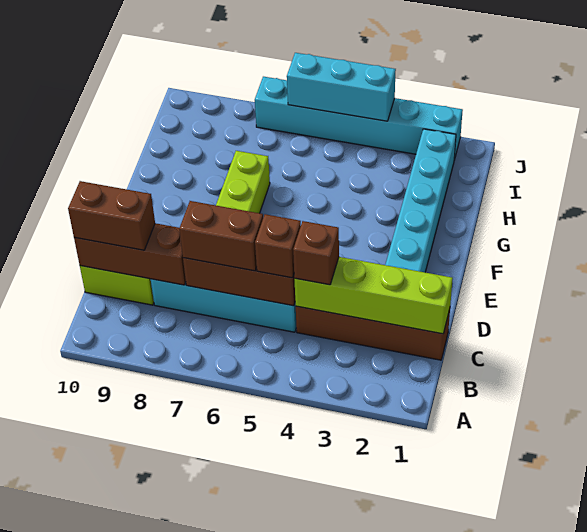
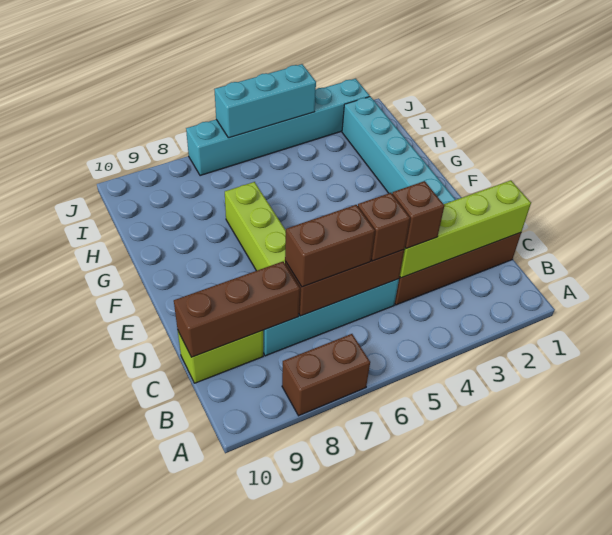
brown brick C9:C10 level 3 -> brown brick A7:A8 level 1

